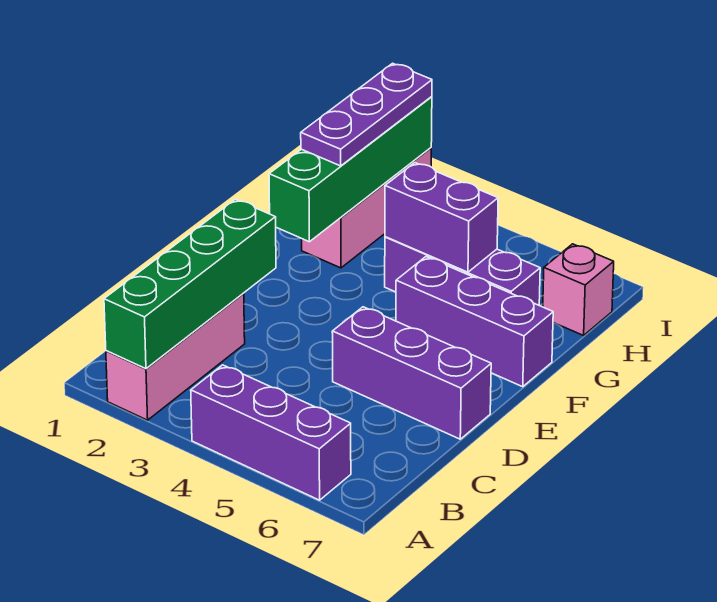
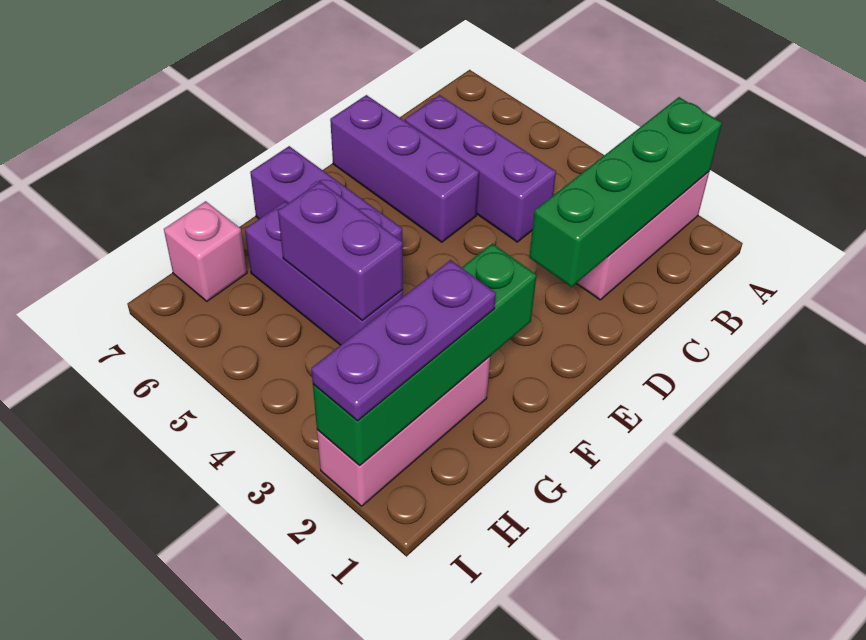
purple brick A4:A6 level 1 -> purple brick C4:C6 level 1

